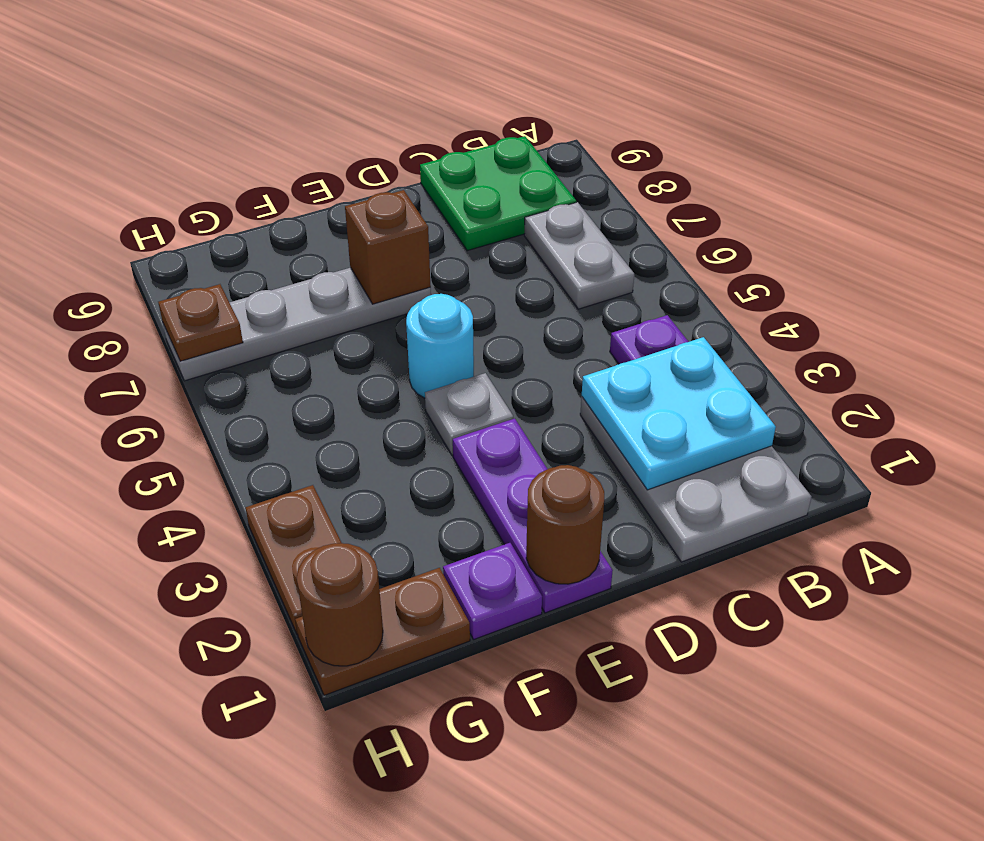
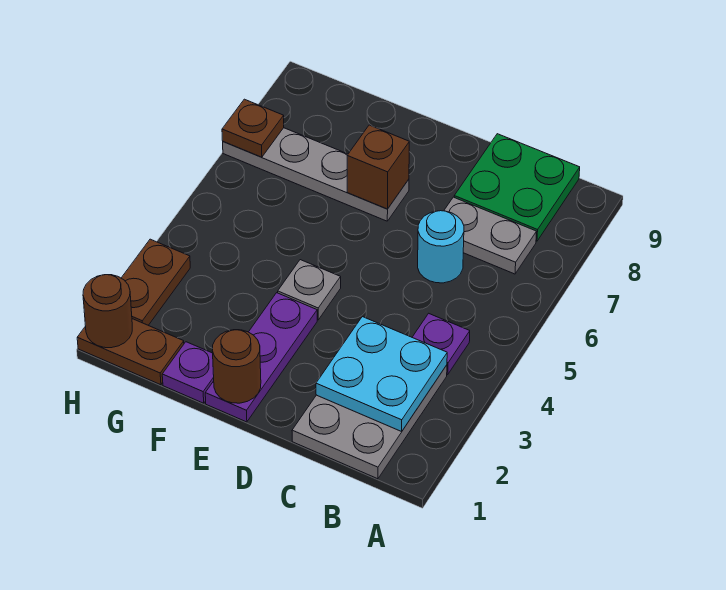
grey plate B6:B7 level 1 -> grey plate B7:C7 level 1
cyan round brick E5 level 1 -> cyan round brick C6 level 1

